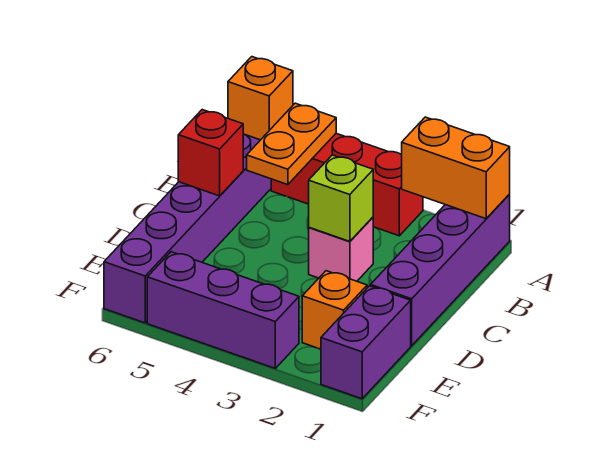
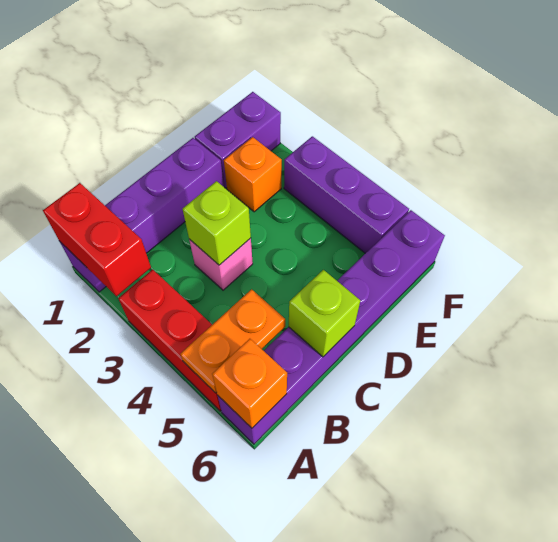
orange brick A1:A2 level 2 -> red brick A1:A2 level 2
red brick C6 level 2 -> lime brick C6 level 2

